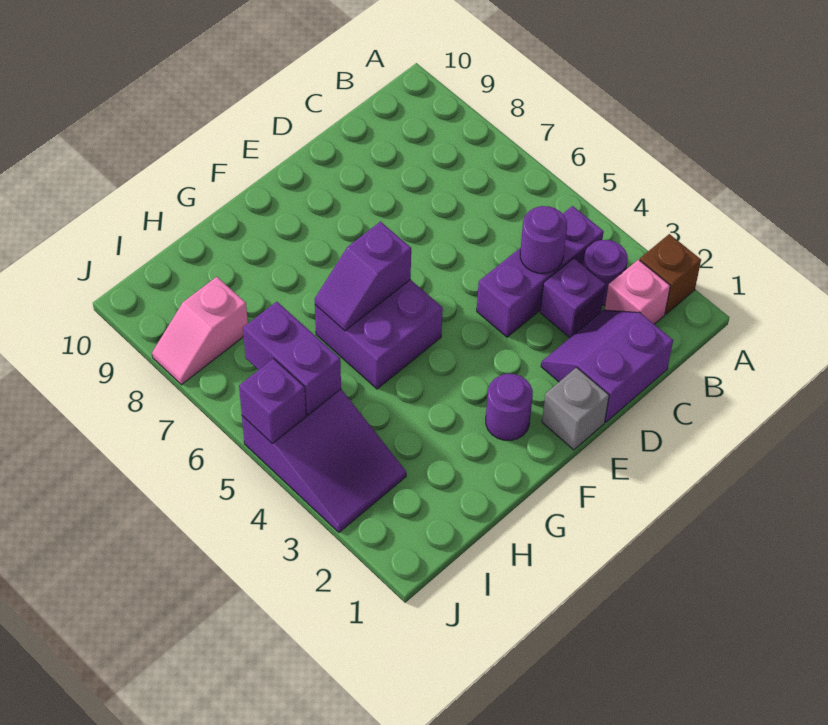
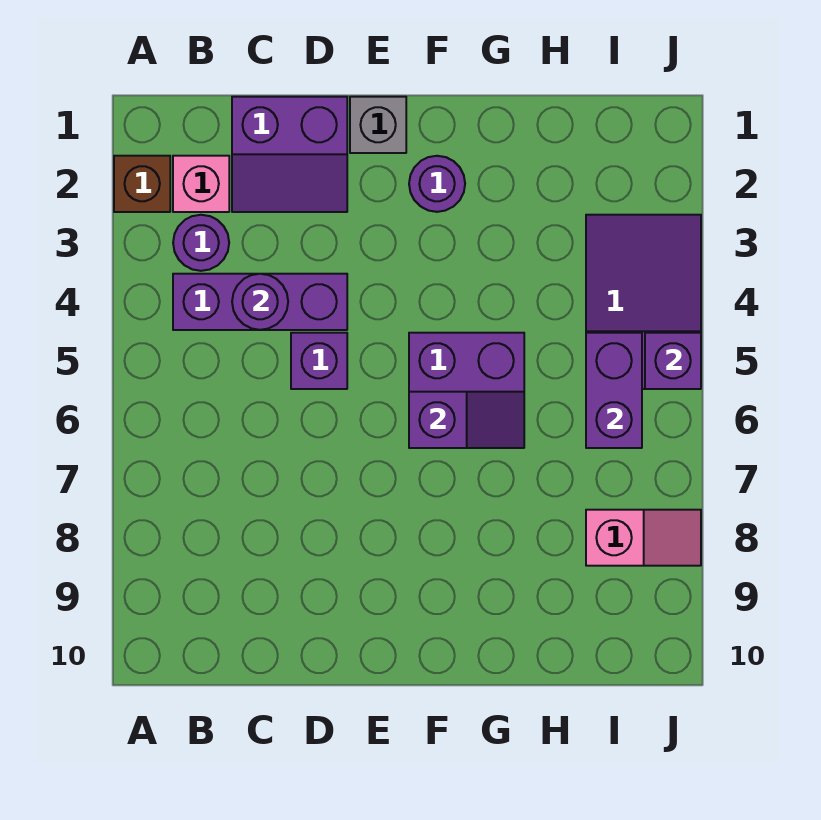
purple brick C3 level 1 -> purple brick D5 level 1

